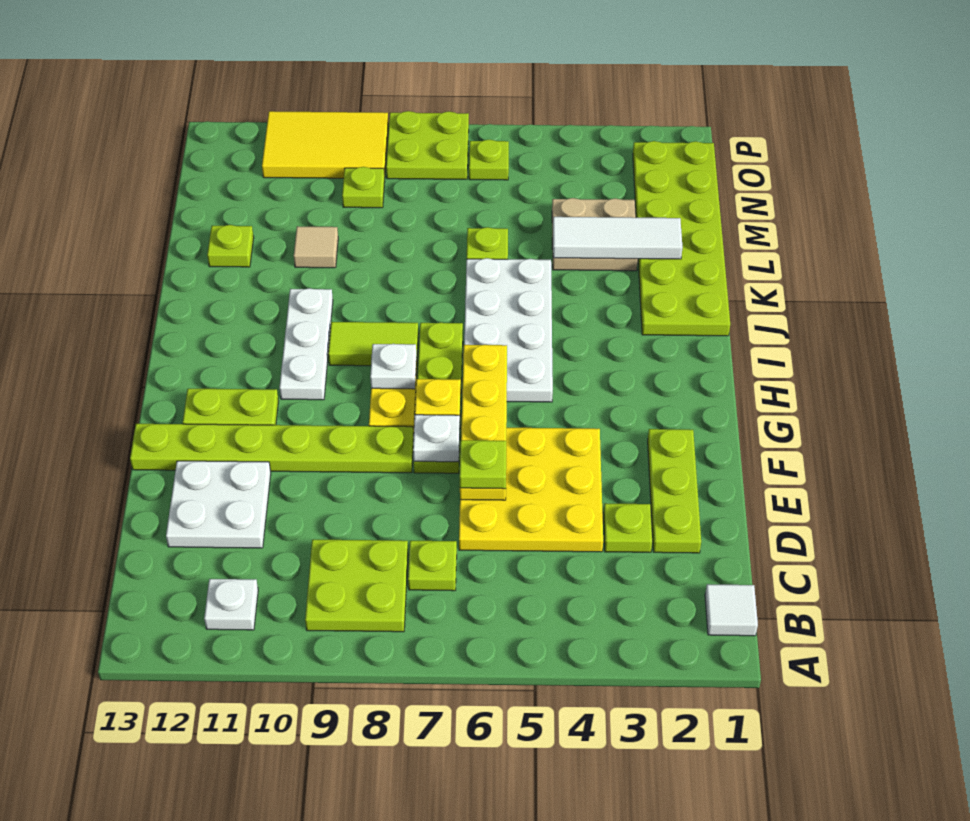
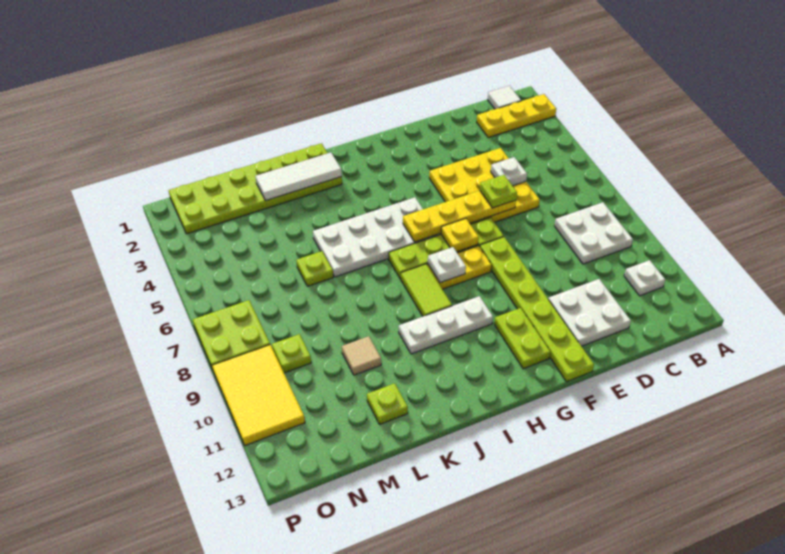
none -> yellow plate A2:C2 level 1
lime plate B8:C9 level 1 -> white plate B8:C9 level 1
lime plate C7 level 1 -> none
lime plate D2:F2 level 1 -> none
lime plate D3 level 1 -> none
white plate F7 level 2 -> white plate D5 level 2
white tile L2:L4 level 2 -> white tile J2:L2 level 2
tan plate L3:M4 level 1 -> none
lime plate O6 level 1 -> none

